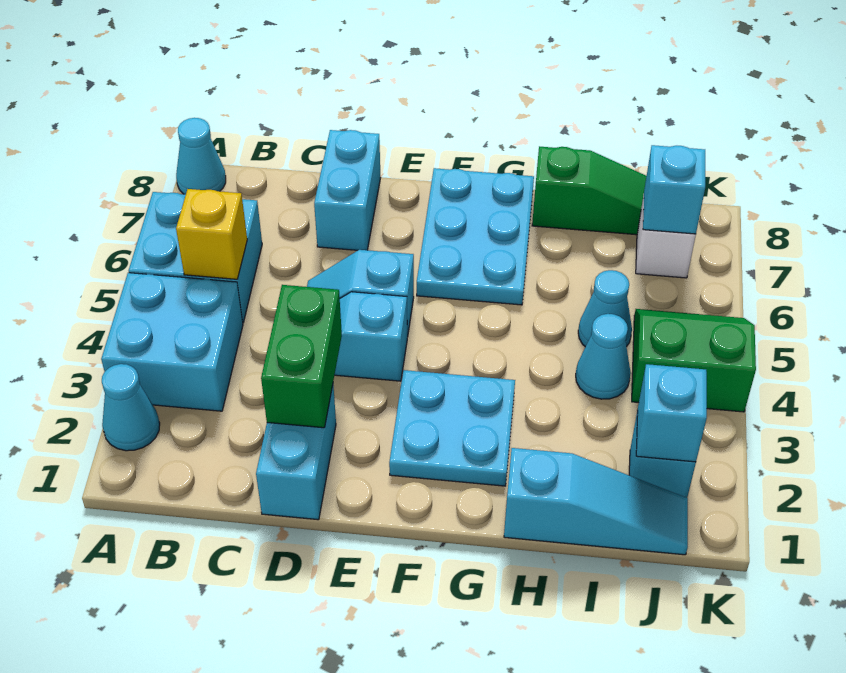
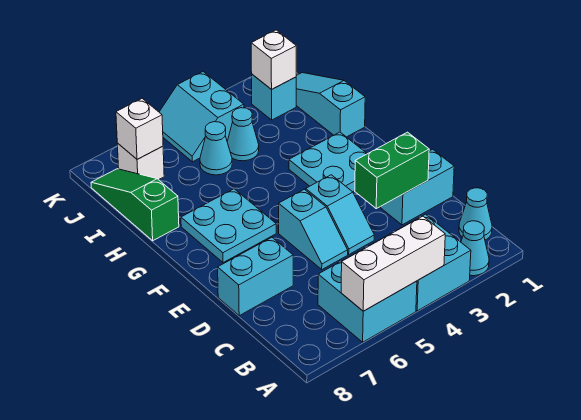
none -> white brick A4:A6 level 2
cyan cone A8 level 1 -> cyan cone B1 level 1
yellow brick B5 level 2 -> none
cyan plate F6:G8 level 1 -> cyan plate F6:G7 level 1
cyan brick J2 level 2 -> white brick J2 level 2
green slope J4:K5 level 1 top 4 -> cyan slope J4:K5 level 1 top 4
cyan brick J7 level 2 -> white brick J7 level 2

